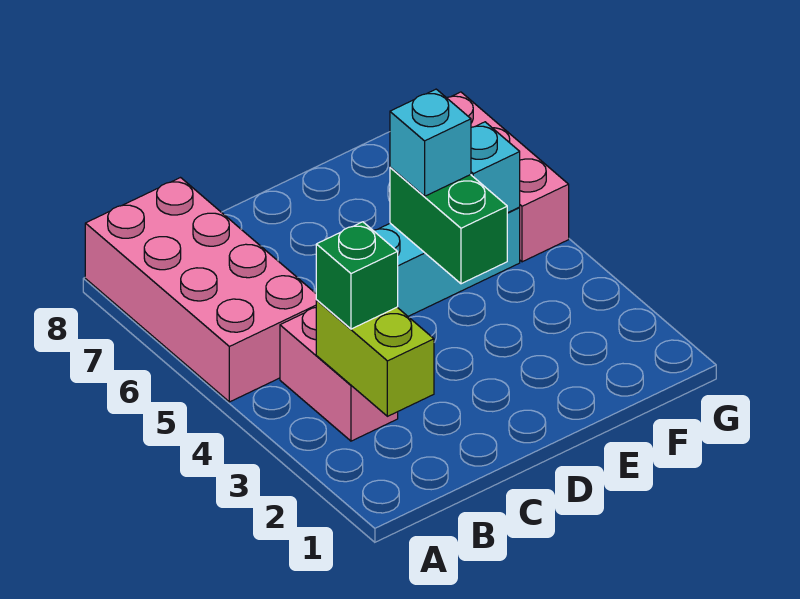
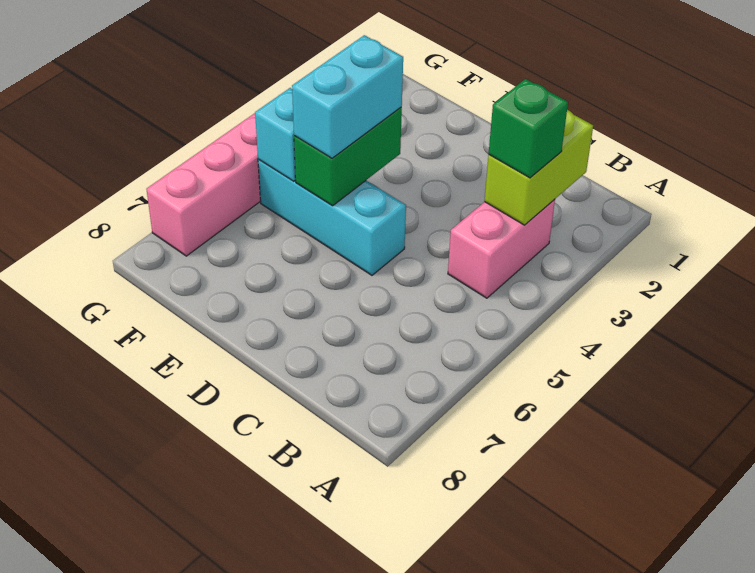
pink brick A5:B8 level 1 -> none
cyan brick E5 level 3 -> cyan brick E4:E5 level 3

